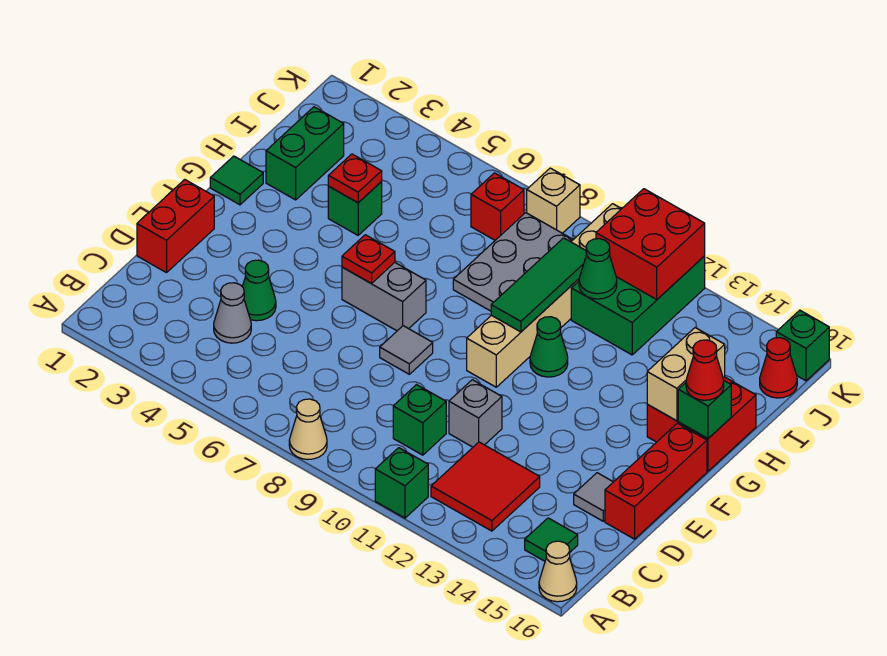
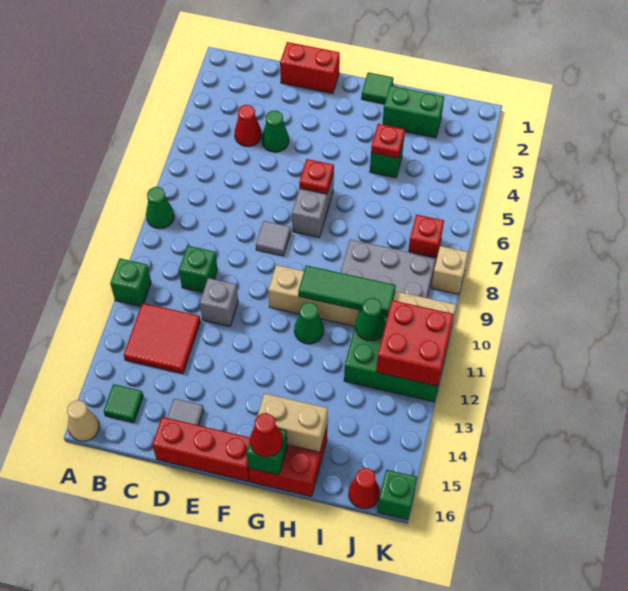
tan cone A8 level 1 -> green cone A8 level 1
grey cone C4 level 1 -> red cone C4 level 1

